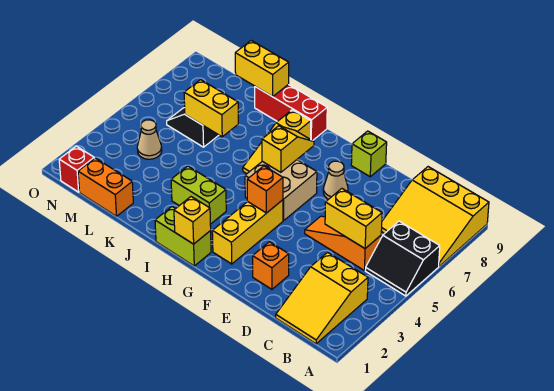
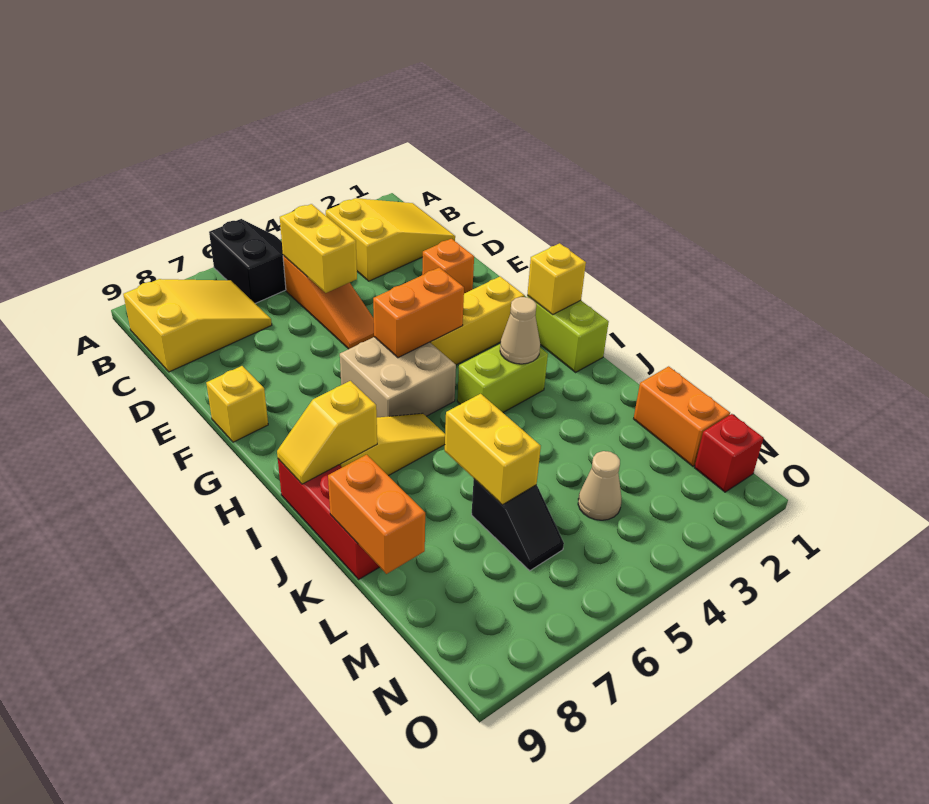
yellow slope A7:C9 level 1 top 9 -> yellow slope B7:C9 level 1 top 9
tan cone F7 level 1 -> tan cone I3 level 2
lime brick F9 level 1 -> yellow brick F9 level 1
orange brick G4 level 2 -> orange brick G4:G5 level 2
yellow slope H6:H7 level 2 top 6 -> yellow slope I8:I9 level 2 top 8
lime brick I3:J3 level 1 -> lime brick I3:I4 level 1
yellow brick K9:L9 level 2 -> orange brick K9:L9 level 2

